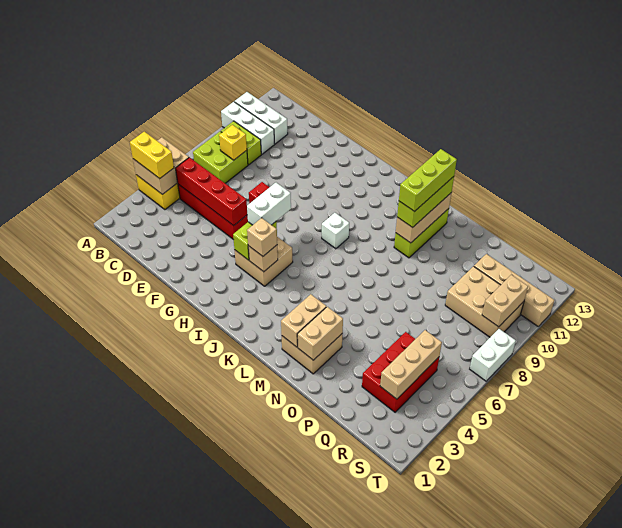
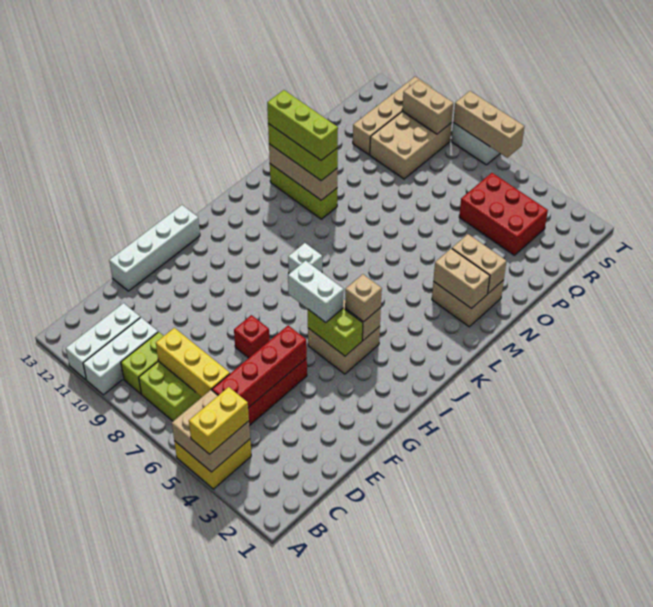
yellow brick C8 level 2 -> yellow brick C6:C8 level 2
none -> white brick E13:H13 level 1
tan brick R3:R5 level 2 -> tan brick T6:T8 level 2

